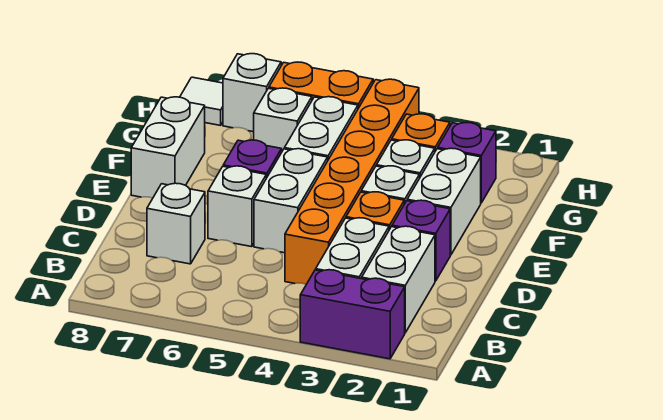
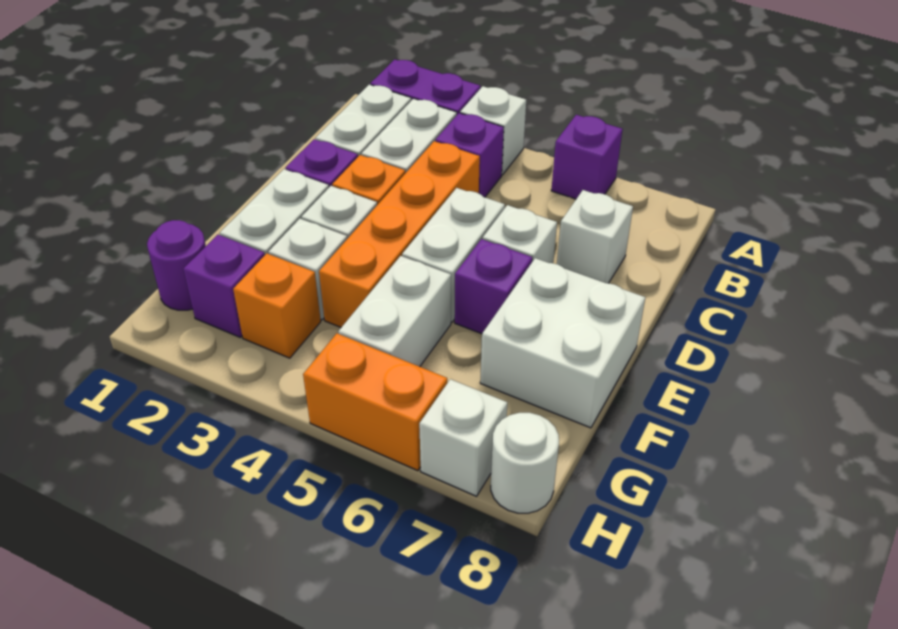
none -> purple brick A6 level 1
none -> purple brick B4 level 1
orange brick C4:H4 level 1 -> orange brick C4:F4 level 1
white brick E8:F8 level 1 -> white brick E7:F8 level 1
none -> purple round brick G1 level 1
white brick G6 level 1 -> white brick A4 level 1
white tile H8 level 1 -> white round brick H8 level 1

